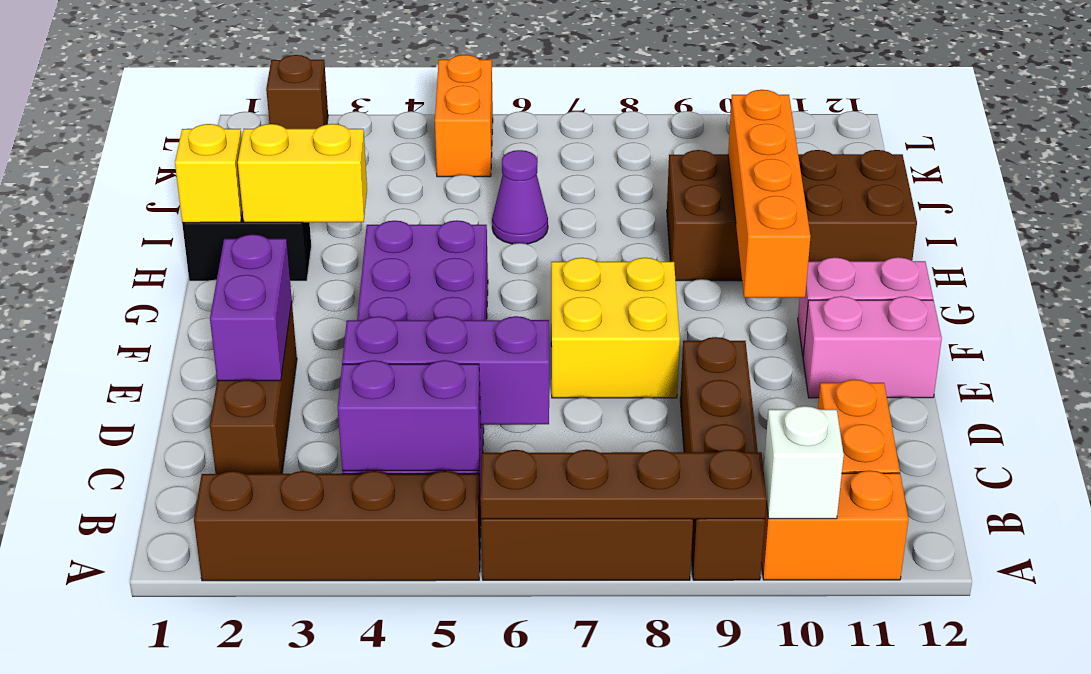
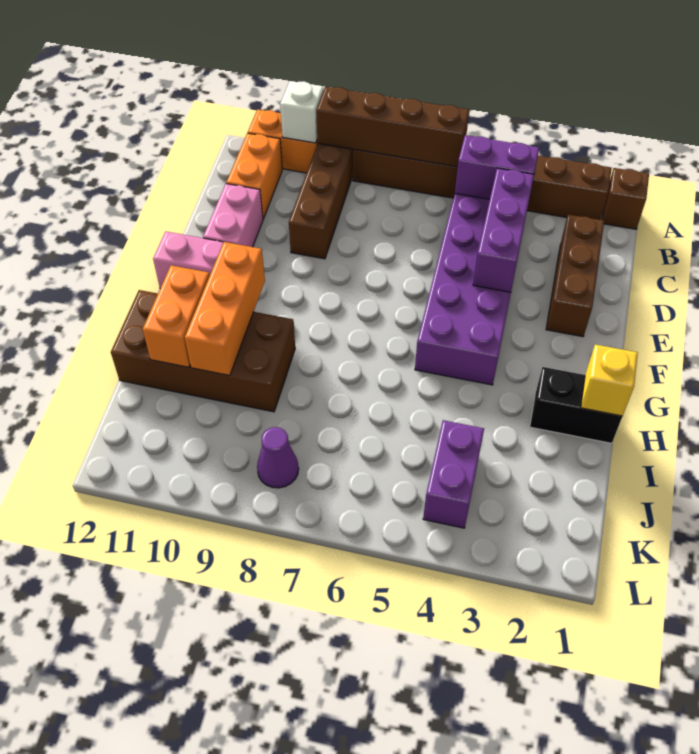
brown plate A6:A9 level 2 -> brown brick A6:A9 level 2
purple brick C4:C6 level 2 -> purple brick C4:E4 level 2
purple brick D2:E2 level 2 -> purple brick J4:K4 level 1
yellow brick E7:F8 level 1 -> none
pink brick E11:E12 level 1 -> pink brick D11:E11 level 1
orange brick F10:I10 level 2 -> orange brick G10:I10 level 2
yellow brick H2:H3 level 2 -> none
purple cone I6 level 1 -> purple cone K8 level 1
orange brick K5:L5 level 1 -> orange brick H11:I11 level 2
brown brick L2 level 1 -> brown brick A1 level 1

